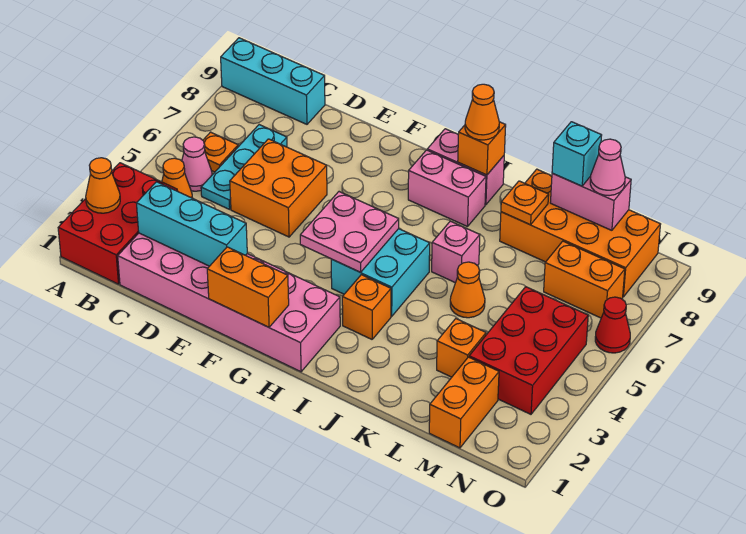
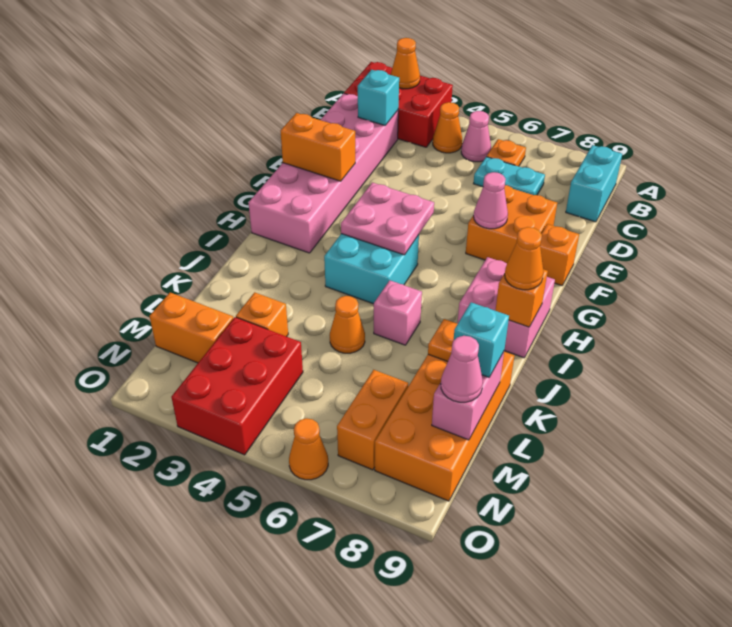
cyan brick A9:C9 level 1 -> cyan brick B9:C9 level 1
cyan brick C2:E2 level 2 -> cyan brick C2 level 2
cyan plate C5:C7 level 1 -> cyan plate C6:C7 level 1
orange brick D5:E6 level 1 -> orange brick E7:F8 level 1
orange brick F1:G1 level 2 -> orange brick F1:F2 level 2
none -> pink cone F7 level 2
orange brick I3 level 1 -> orange brick F9 level 1
red brick M3:N5 level 1 -> red brick M3:O4 level 1
red cone O6 level 1 -> orange cone O6 level 1

